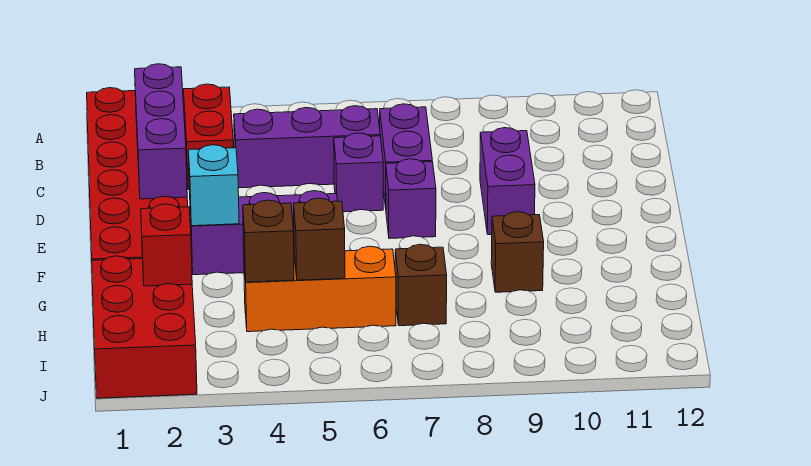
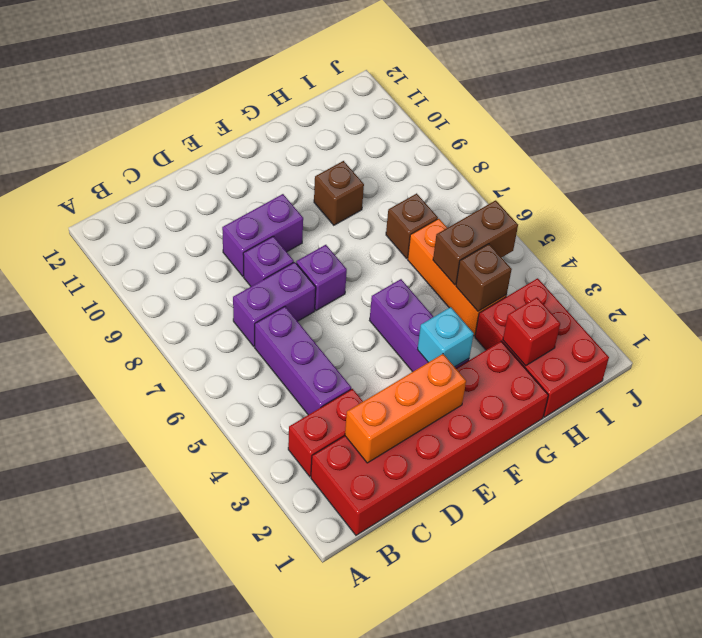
purple brick C2:E2 level 2 -> orange brick C2:E2 level 2
purple brick D6 level 1 -> purple brick D8 level 1
red brick H1:J2 level 1 -> red brick H1:I3 level 1
brown brick H5 level 2 -> brown brick H5:I5 level 2

